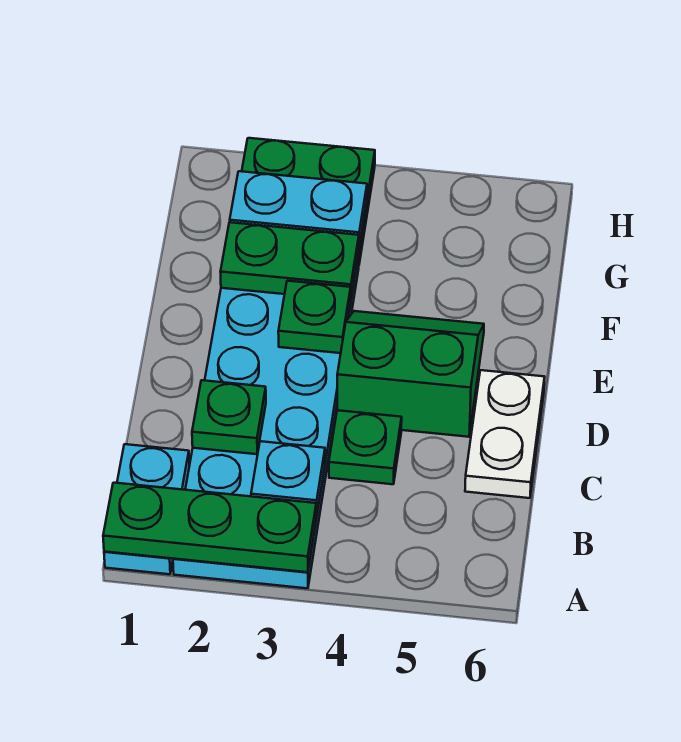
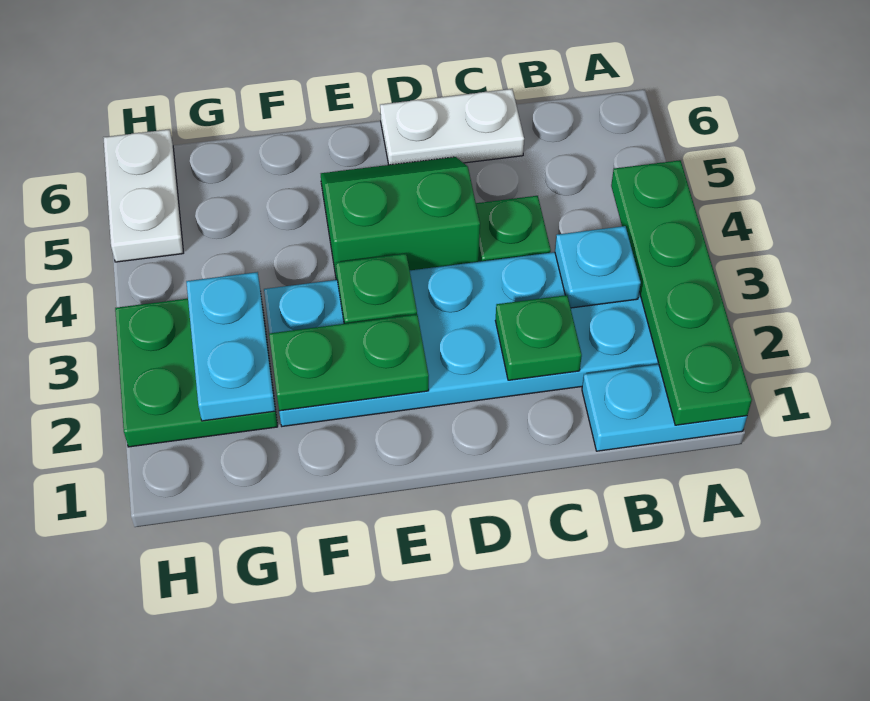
green plate A1:A3 level 2 -> green plate A1:A4 level 2
green slope D4:E5 level 1 top D -> green slope D4:E5 level 1 top 4
green plate F2:F3 level 2 -> green plate E2:F2 level 2
none -> white plate H5:H6 level 1

